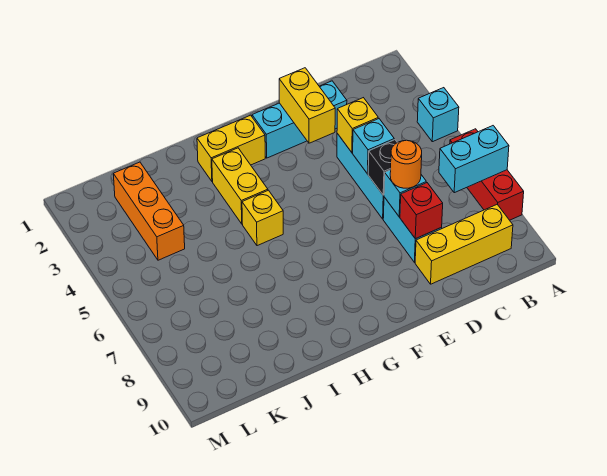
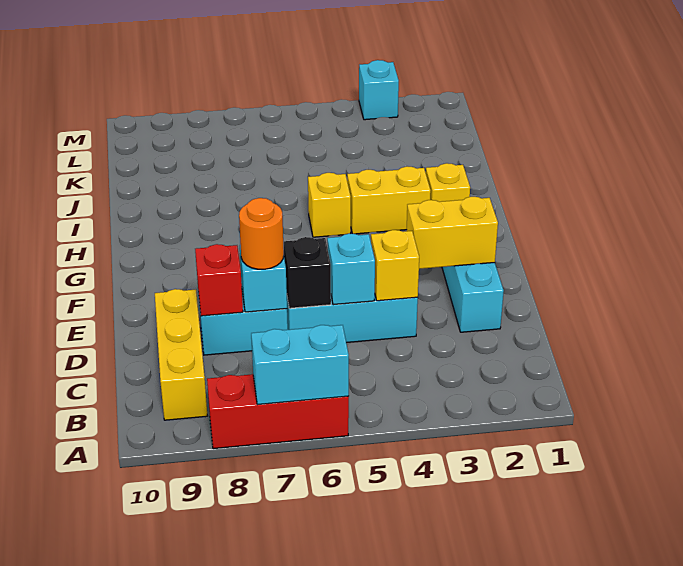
cyan brick A4 level 1 -> cyan brick M3 level 1
cyan brick A7:B7 level 2 -> cyan brick A6:A7 level 2
yellow brick G2:H2 level 1 -> yellow brick H2 level 1
orange brick K2:K4 level 1 -> none

